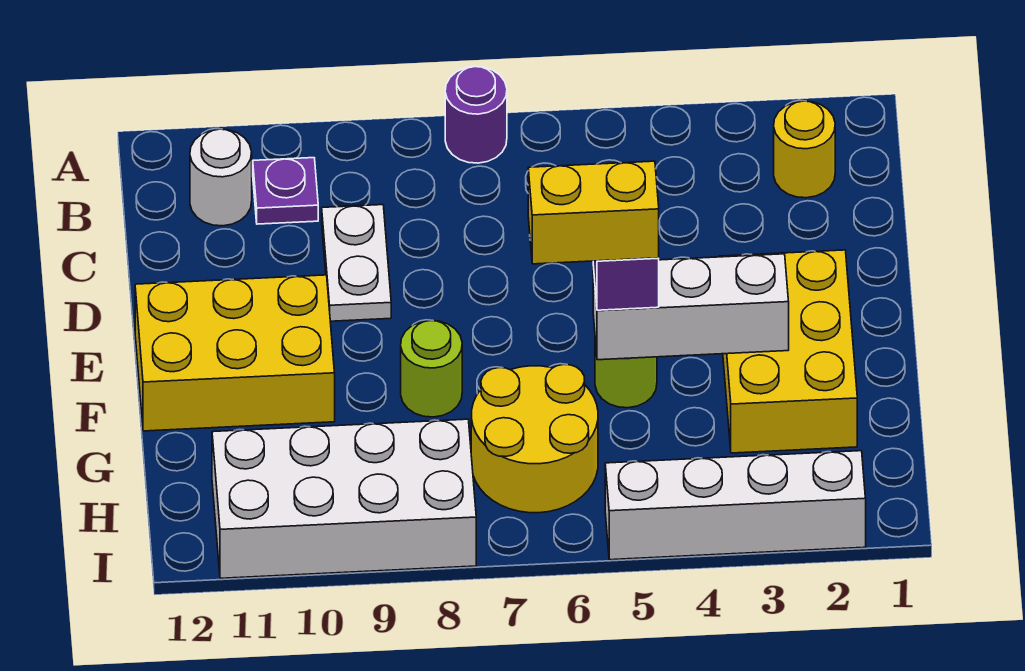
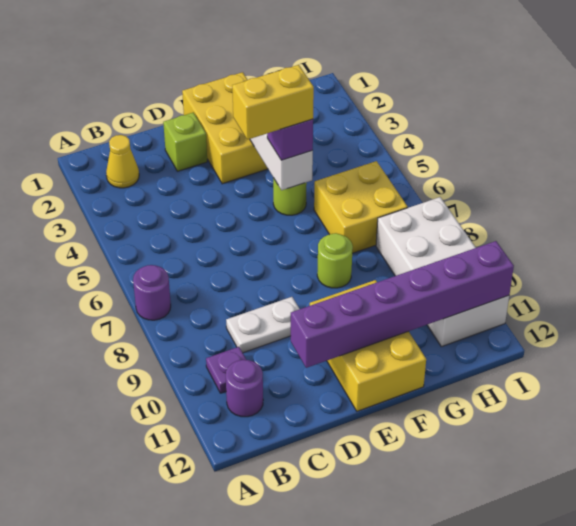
yellow round brick B2 level 1 -> yellow cone B2 level 1
white round brick B11 level 1 -> purple round brick B11 level 1
none -> lime brick D2 level 1
none -> purple brick D11:I11 level 2
yellow brick E2:G3 level 1 -> yellow brick E1:F3 level 1
yellow brick F5:F6 level 4 -> yellow brick E5:F5 level 4
yellow round brick G6:H7 level 1 -> yellow brick G6:H7 level 1
white brick I2:I5 level 1 -> none

